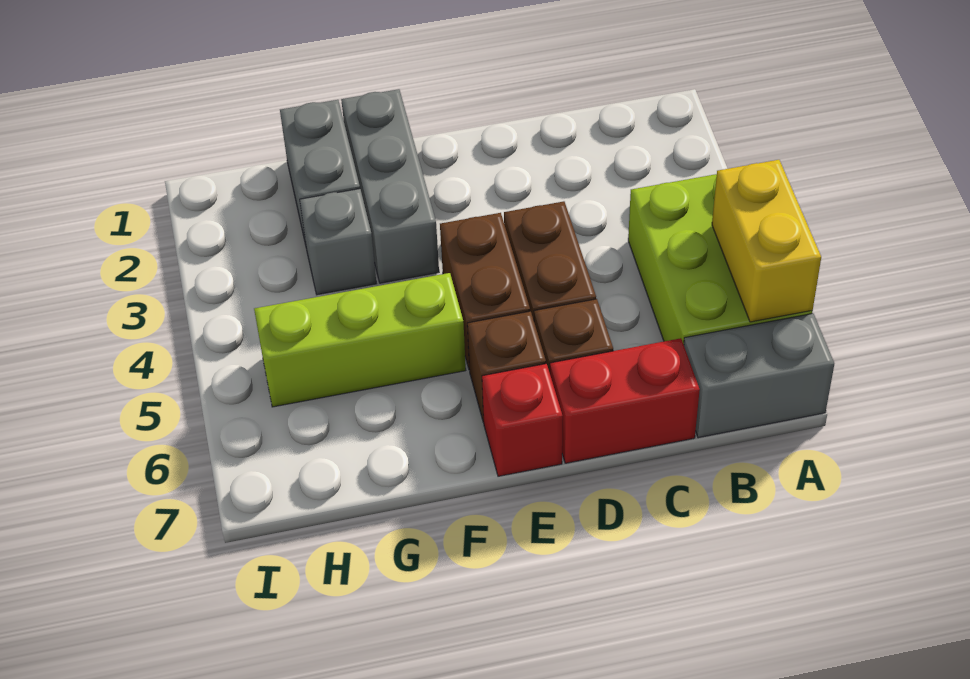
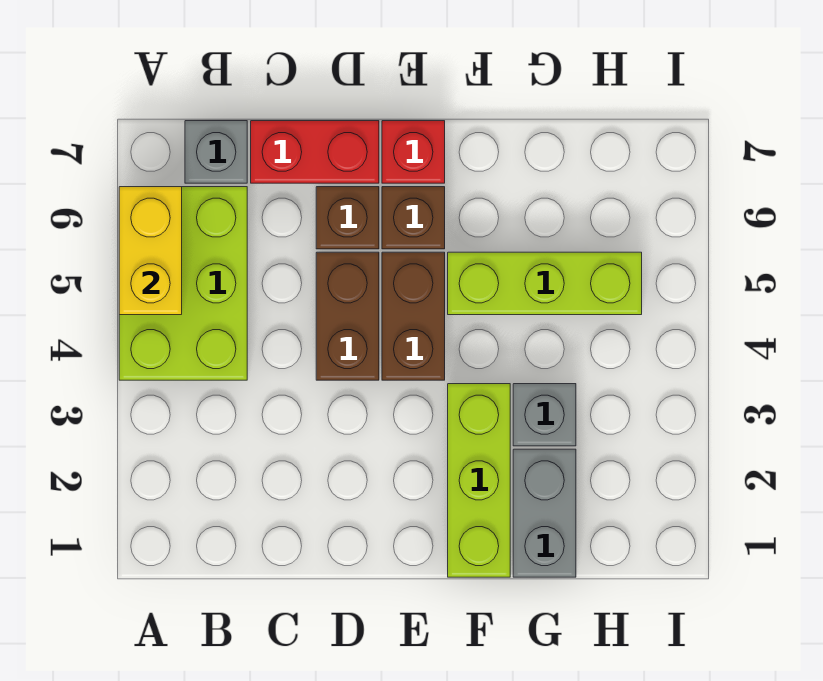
grey brick A7:B7 level 1 -> grey brick B7 level 1
grey brick F1:F3 level 1 -> lime brick F1:F3 level 1

